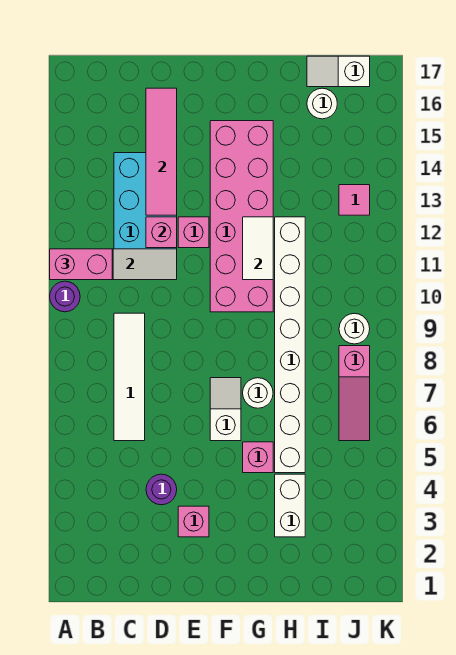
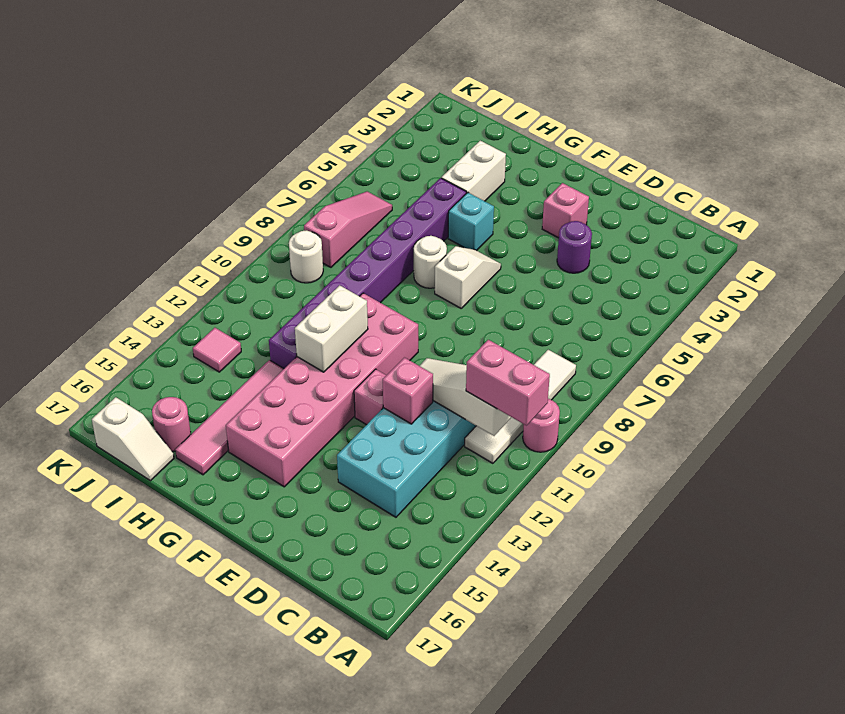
purple round brick A10 level 1 -> pink round brick A10 level 1
white tile C6:C9 level 1 -> white tile B8:B11 level 1
pink tile D13:D16 level 2 -> pink tile H13:H16 level 1
white slope F6:F7 level 1 top 6 -> white slope F6:F7 level 1 top 7
pink brick G5 level 1 -> cyan brick G5 level 1
white tile G11:G12 level 2 -> white brick G11:G12 level 2
white brick H5:H12 level 1 -> purple brick H5:H12 level 1
white round brick I16 level 1 -> pink round brick I16 level 1

